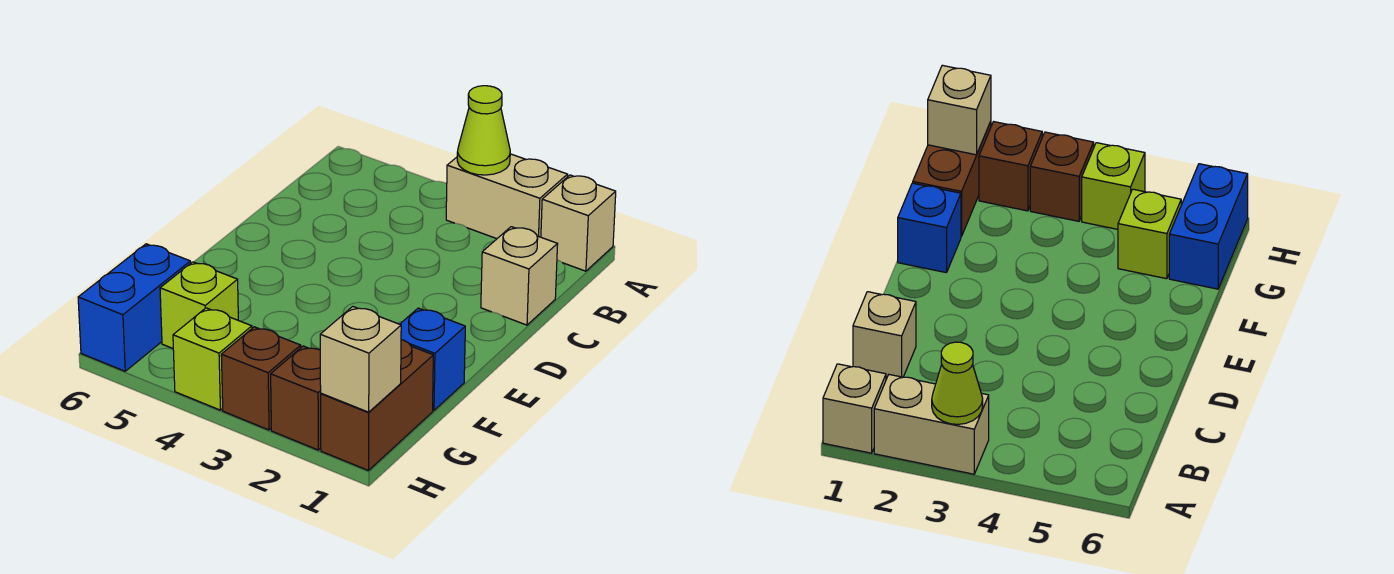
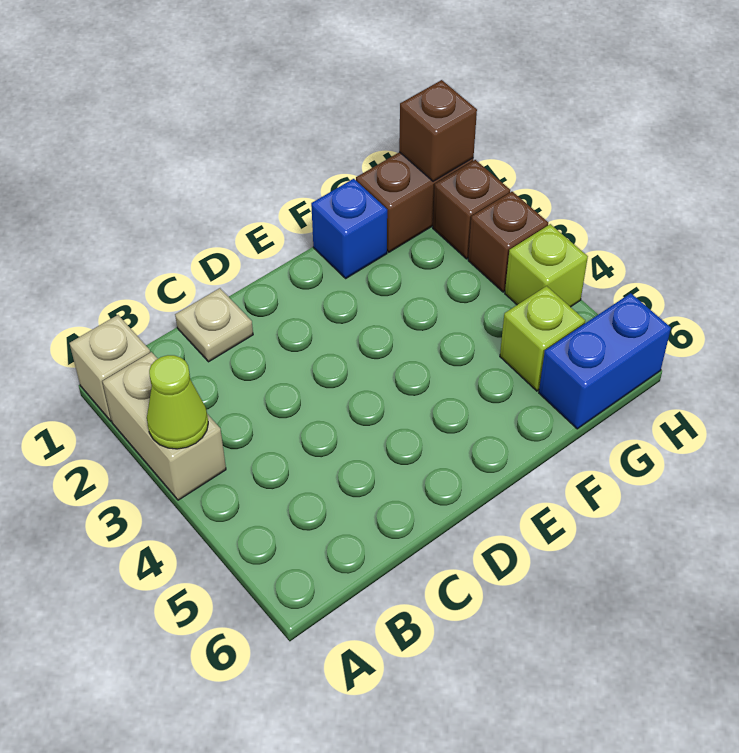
tan brick C1 level 1 -> tan plate C1 level 1
tan brick H1 level 2 -> brown brick H1 level 2

